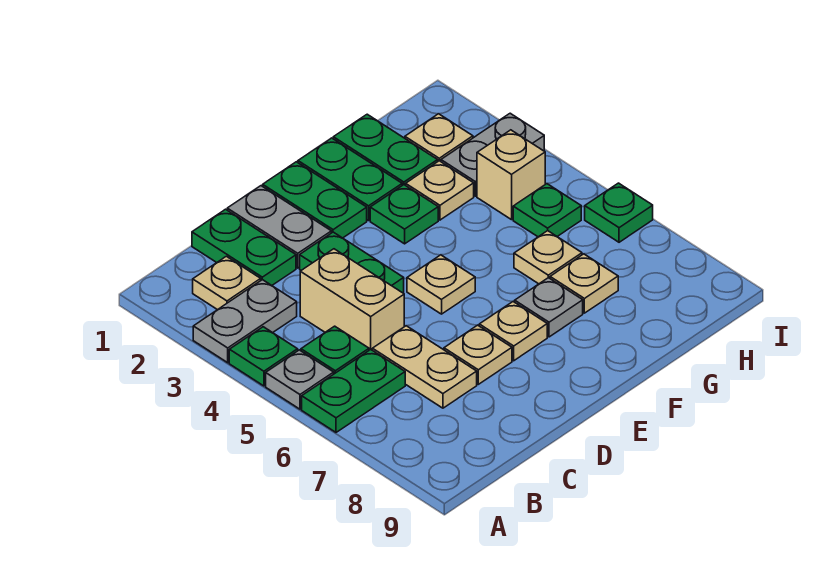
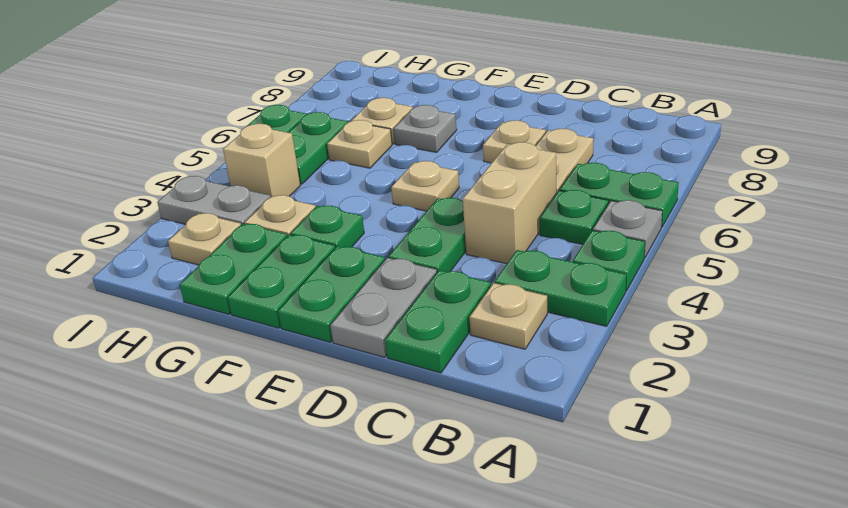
grey plate A3:B3 level 1 -> green plate A3:B3 level 1
tan plate E7 level 1 -> none
green plate H5 level 1 -> green plate H5:H6 level 1

